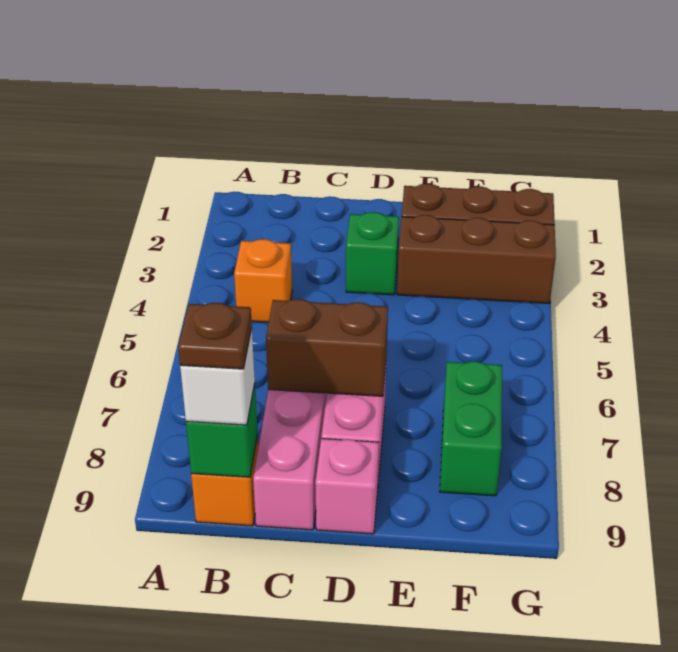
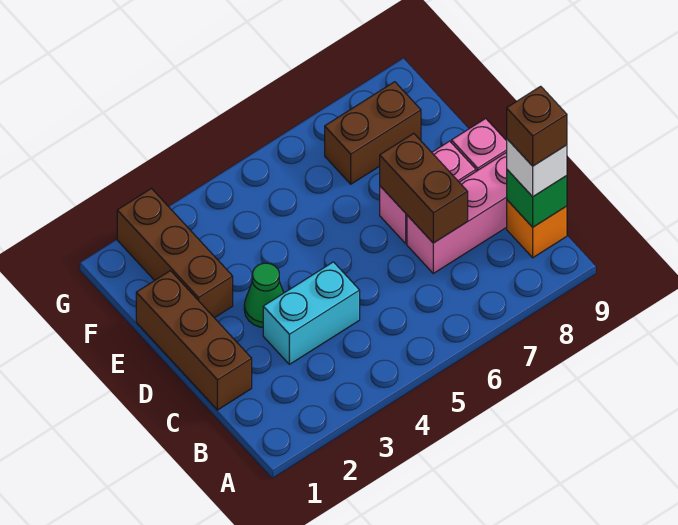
orange brick B4 level 1 -> none
brown plate B9 level 4 -> brown brick B9 level 4
none -> cyan brick C3:C4 level 1
green brick D3 level 1 -> green cone D3 level 1
brown brick E3:G3 level 1 -> brown brick C1:E1 level 1
green brick F7:F8 level 1 -> brown brick F7:F8 level 1

